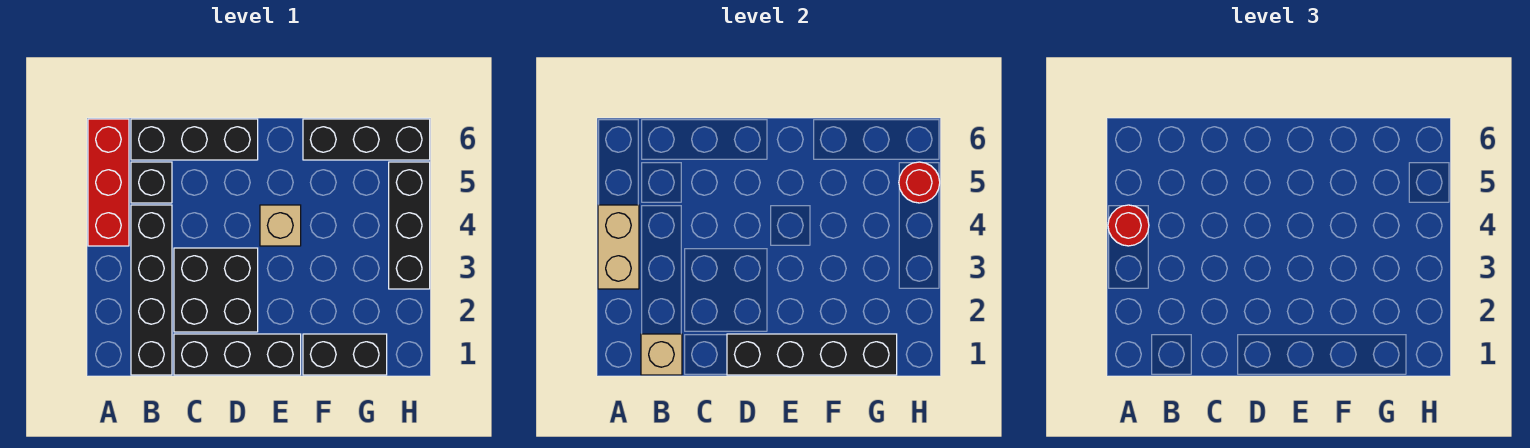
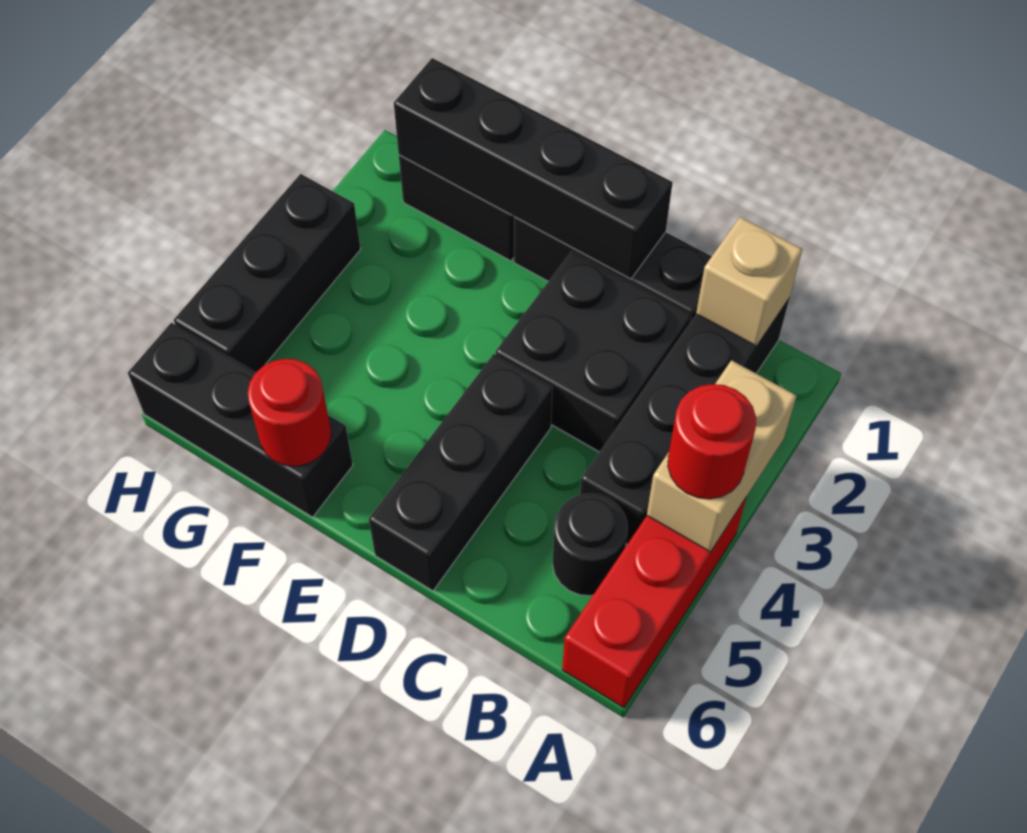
black brick B5 level 1 -> black round brick B5 level 1
black brick B6:D6 level 1 -> black brick D4:D6 level 1
tan brick E4 level 1 -> none
red round brick H5 level 2 -> red round brick F6 level 2

